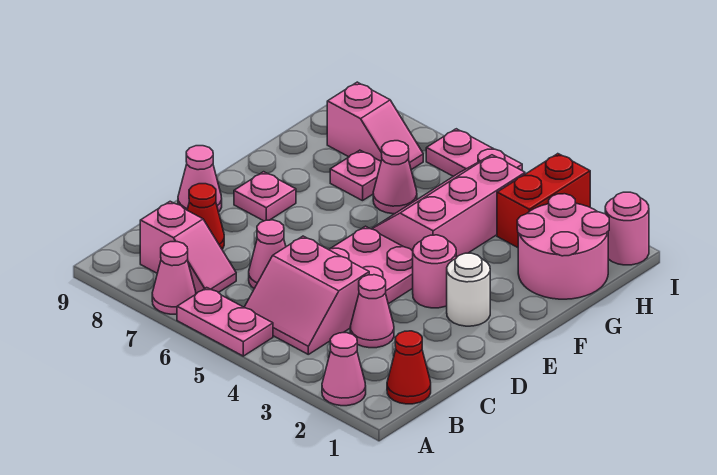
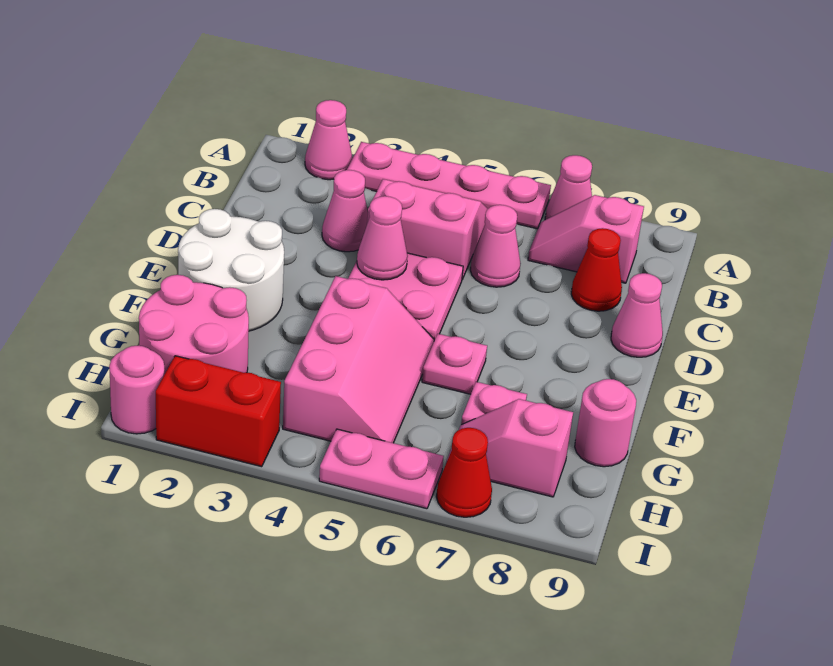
pink plate A5:A6 level 1 -> pink plate A3:A6 level 1
red cone B1 level 1 -> red cone I7 level 1
white round brick E2 level 1 -> white round brick E1:F2 level 1
pink round brick E3 level 1 -> pink round brick G9 level 1
pink plate E8 level 1 -> pink plate F6 level 1
pink cone G6 level 1 -> pink cone D4 level 2
red brick H3:I3 level 1 -> red brick I2:I3 level 1

